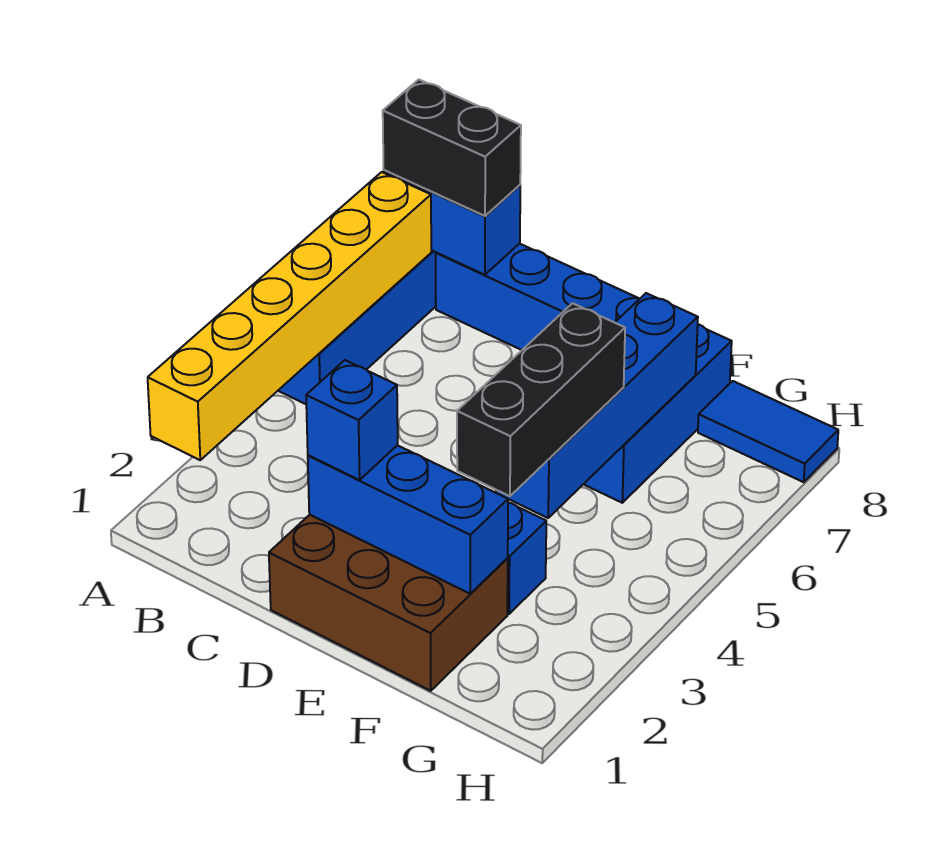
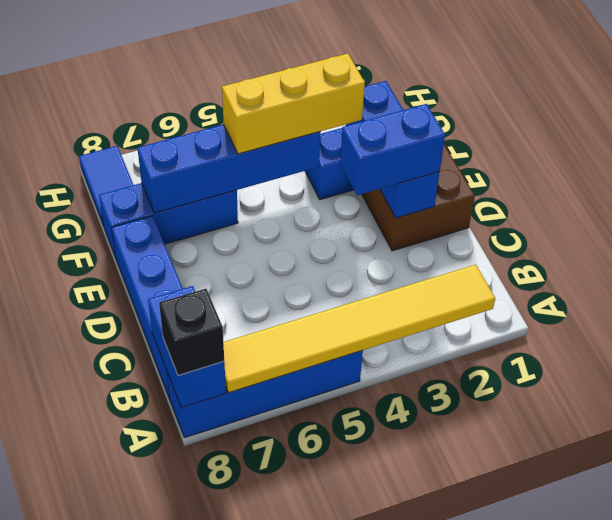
yellow brick A2:A7 level 2 -> yellow tile A2:A7 level 2
black brick A8:B8 level 3 -> black brick A8 level 3
blue brick D2 level 3 -> blue brick D2:D3 level 3
black brick F3:F5 level 3 -> yellow brick F3:F5 level 3

